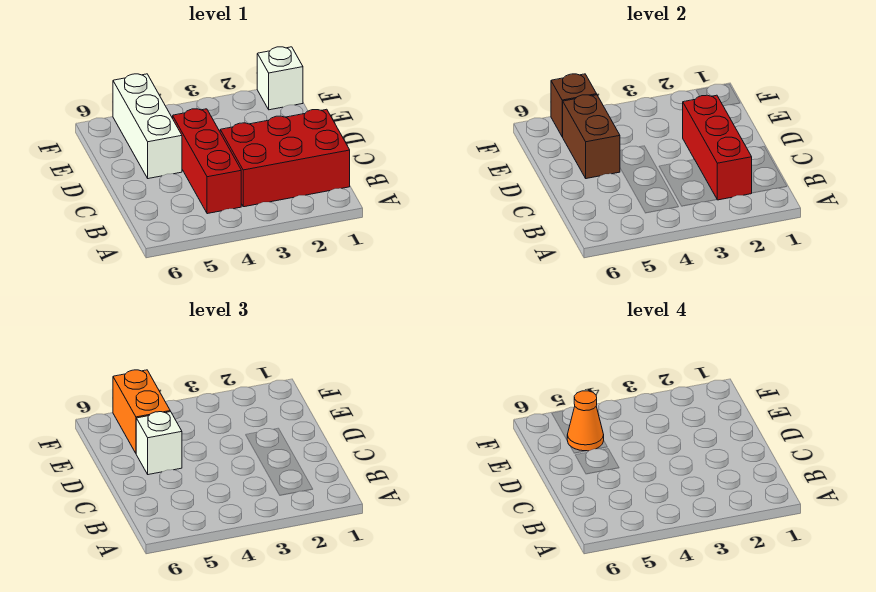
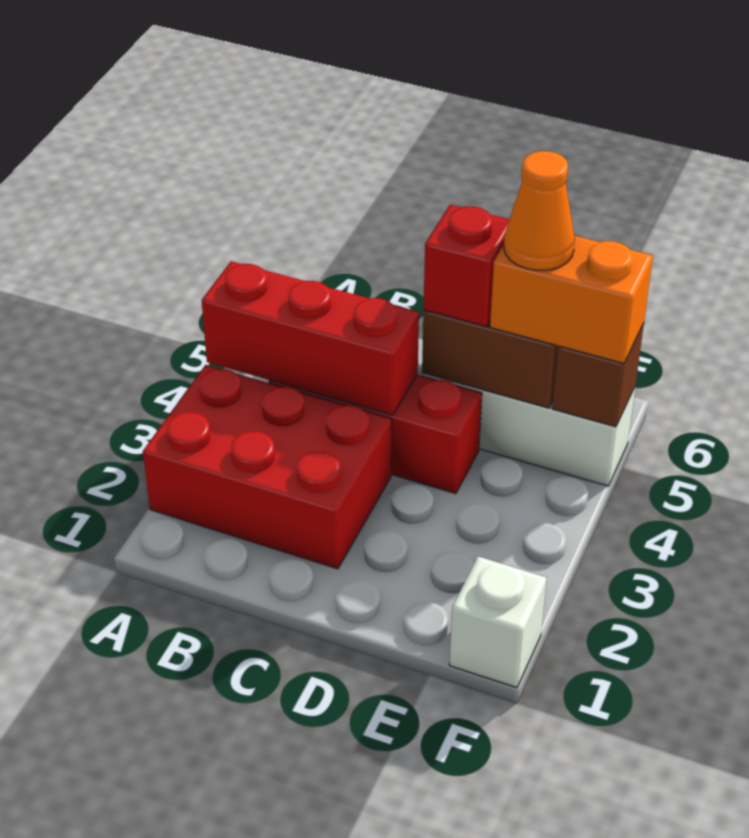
red brick B1:C3 level 1 -> red brick A2:C3 level 1
red brick B2:D2 level 2 -> red brick A4:C4 level 2
white brick D5 level 3 -> red brick D5 level 3

